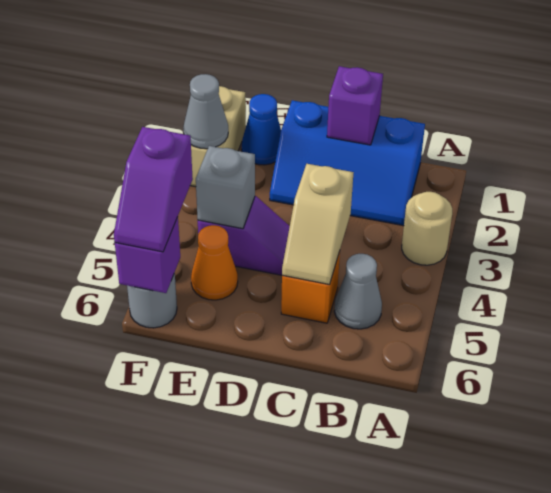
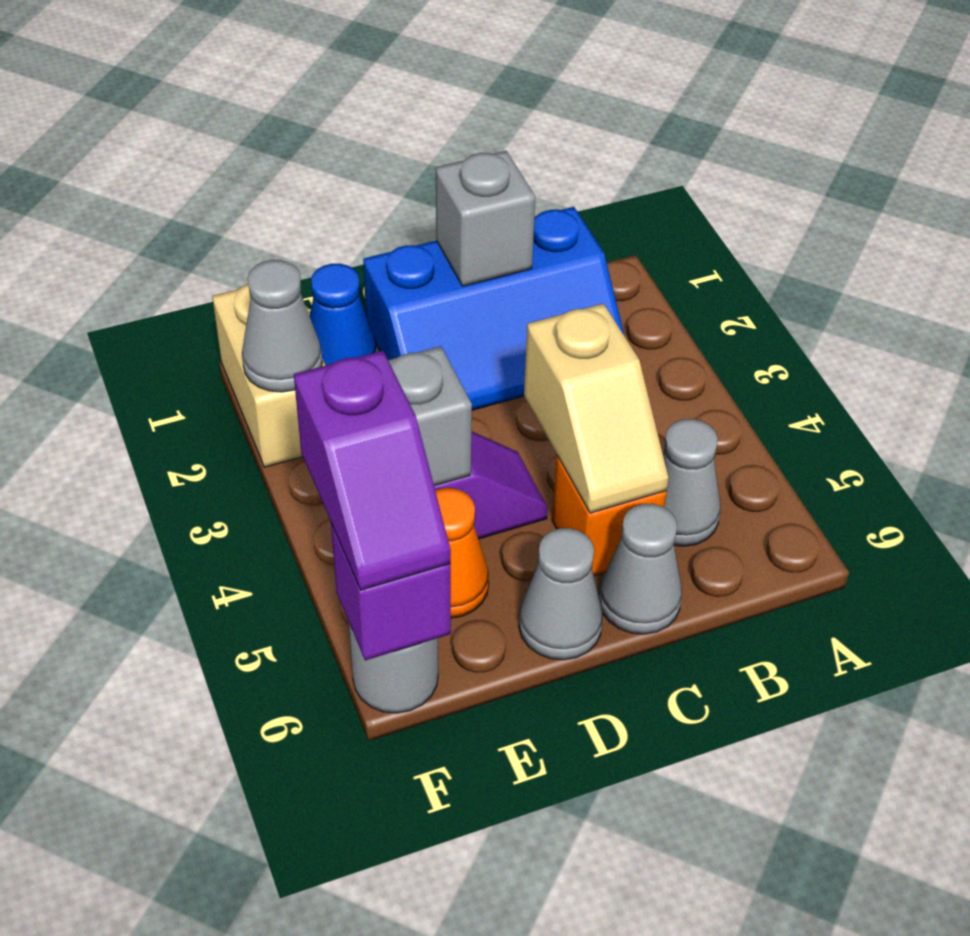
tan round brick A3 level 1 -> none
purple brick C1 level 2 -> grey brick C1 level 2
none -> grey cone C6 level 1
none -> grey cone D6 level 1

